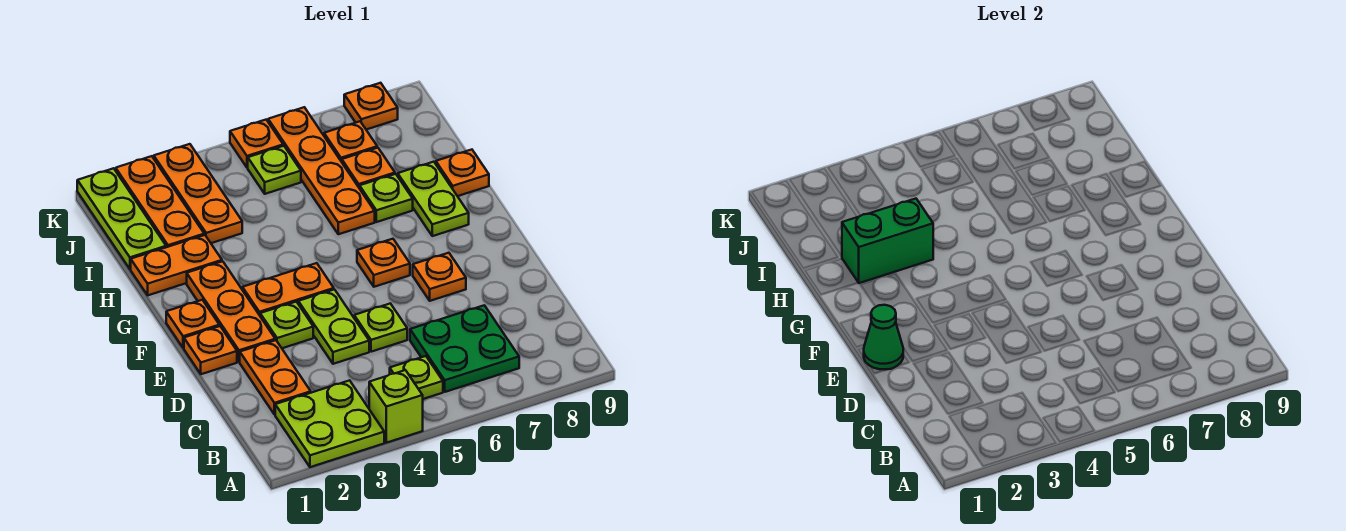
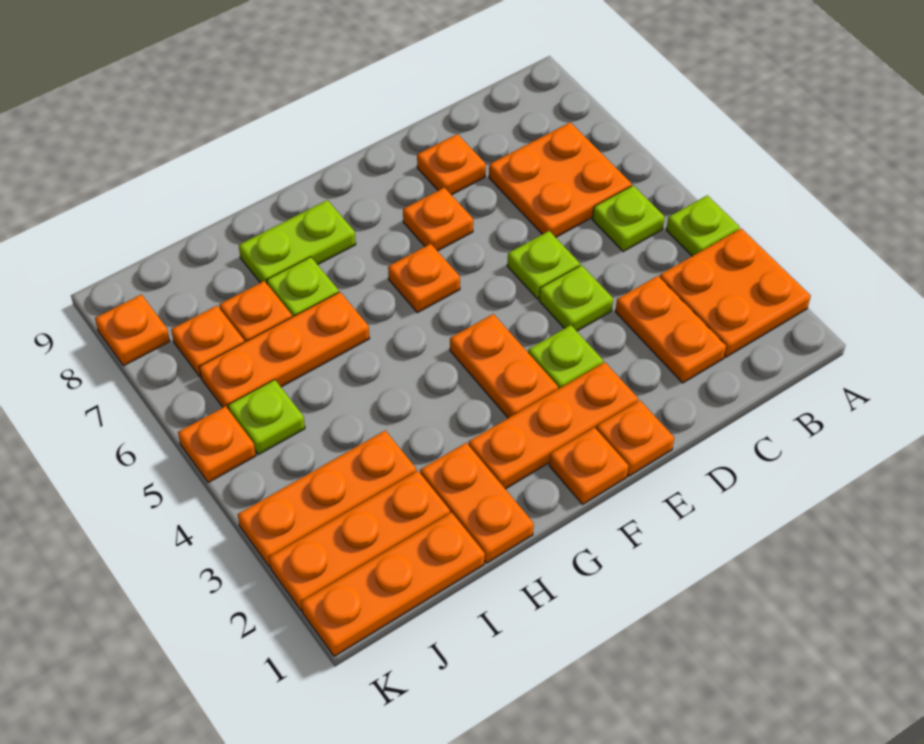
lime plate A2:B3 level 1 -> orange plate A2:B3 level 1
lime brick A4 level 1 -> lime plate A4 level 1
green plate B6:C7 level 1 -> orange plate B6:C7 level 1
orange plate C2:D2 level 1 -> orange plate C2:C3 level 1
lime plate D4:E4 level 1 -> lime plate D4 level 1
green cone E1 level 2 -> none
green brick H2:H3 level 2 -> none
orange plate H6:K6 level 1 -> orange plate H6:J6 level 1
orange plate H9 level 1 -> orange plate D8 level 1
lime plate I1:K1 level 1 -> orange plate I1:K1 level 1

